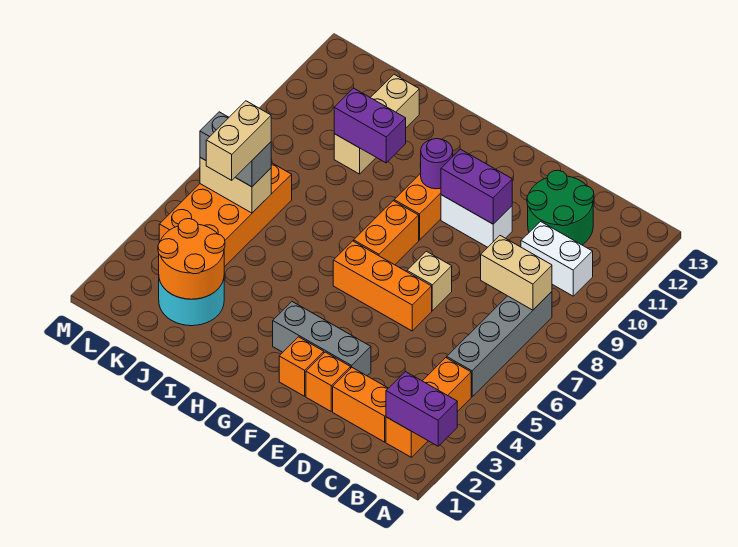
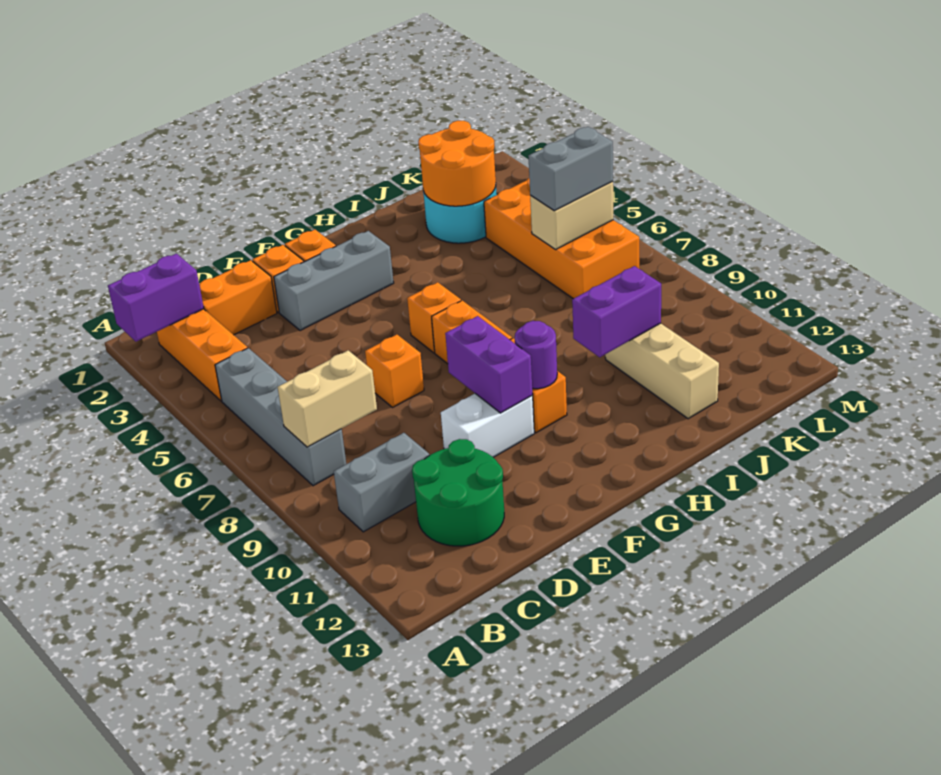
white brick B10:C10 level 1 -> grey brick B10:C10 level 1
orange brick E6:G6 level 1 -> orange brick G6 level 1
tan brick E7 level 1 -> orange brick E7 level 1
purple brick E10:F10 level 2 -> purple brick F9:F10 level 2
tan brick K5:K6 level 4 -> none

